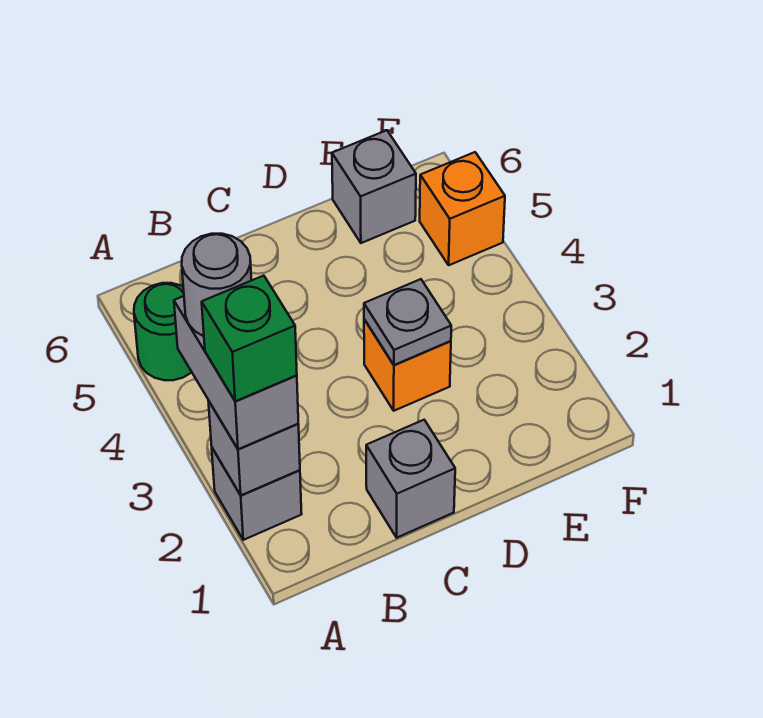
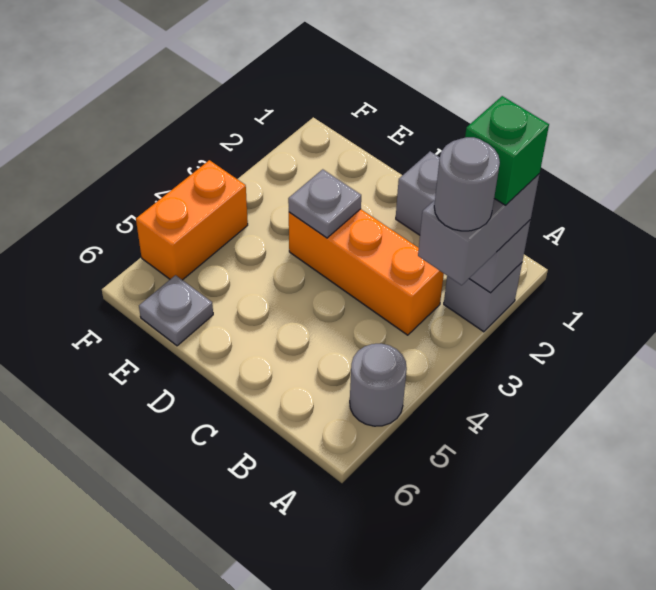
green round brick A5 level 1 -> grey round brick A5 level 1
orange brick D3 level 1 -> orange brick B3:D3 level 1
grey brick E6 level 1 -> grey plate E6 level 1
orange brick F5 level 1 -> orange brick F4:F5 level 1

